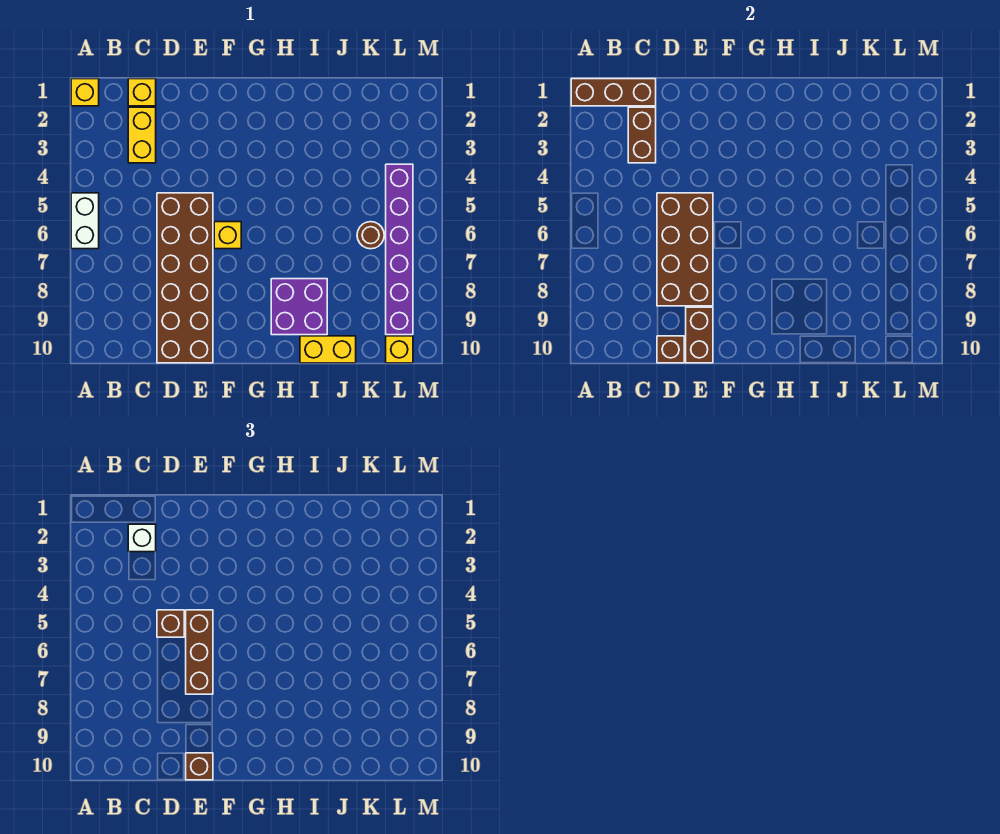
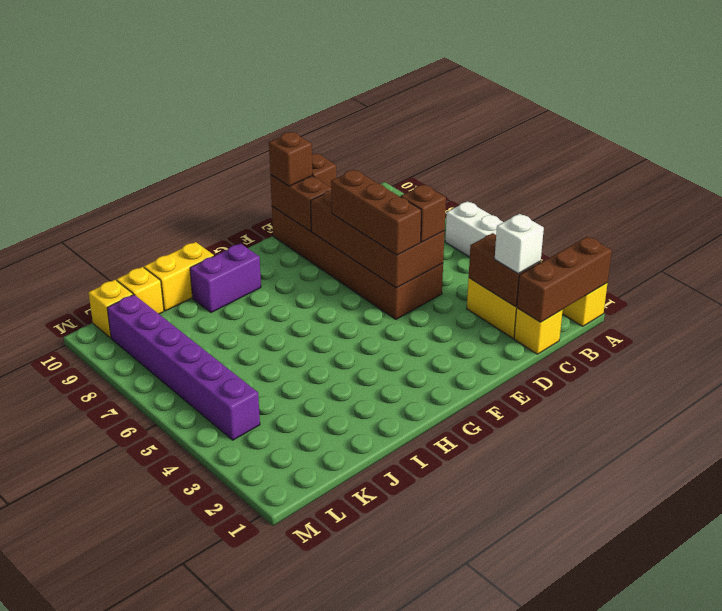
yellow brick F6 level 1 -> yellow brick K10 level 1
purple brick H8:I9 level 1 -> purple brick H9:I9 level 1
brown round brick K6 level 1 -> none

